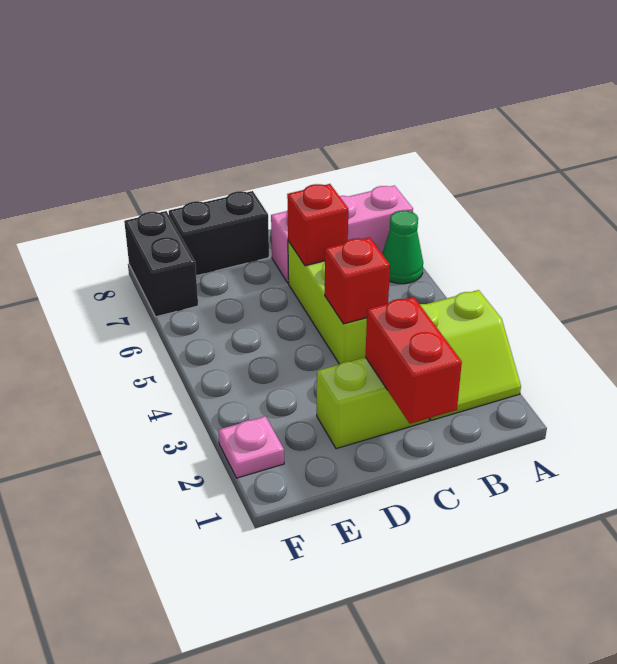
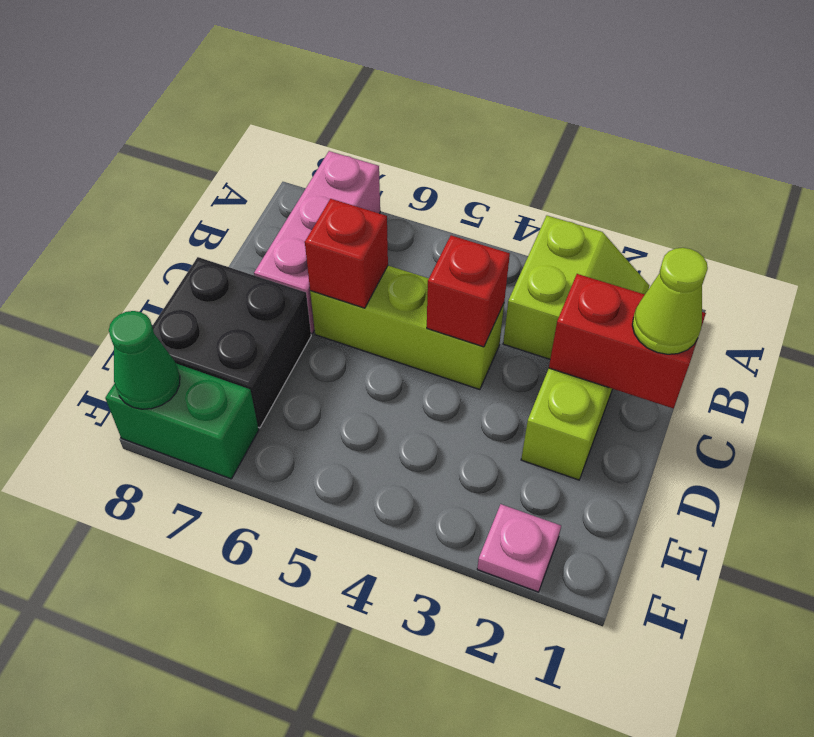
green cone A6 level 1 -> green cone F8 level 2
none -> lime cone C1 level 3
black brick D8:E8 level 1 -> black brick D7:E8 level 1
black brick F7:F8 level 1 -> green brick F7:F8 level 1

